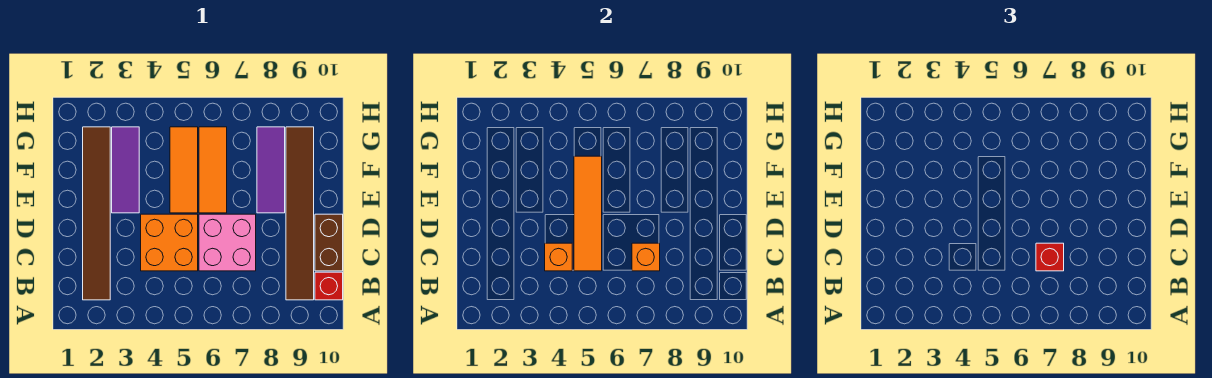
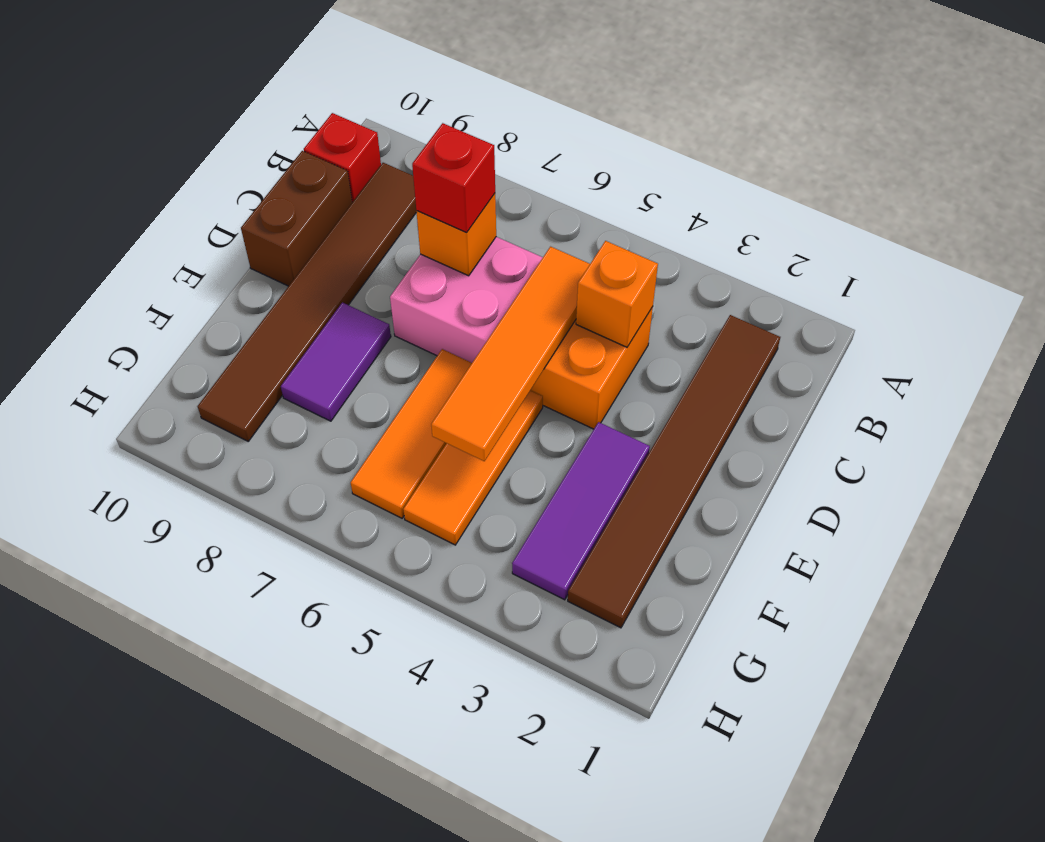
purple tile E8:G8 level 1 -> purple tile E8:F8 level 1

